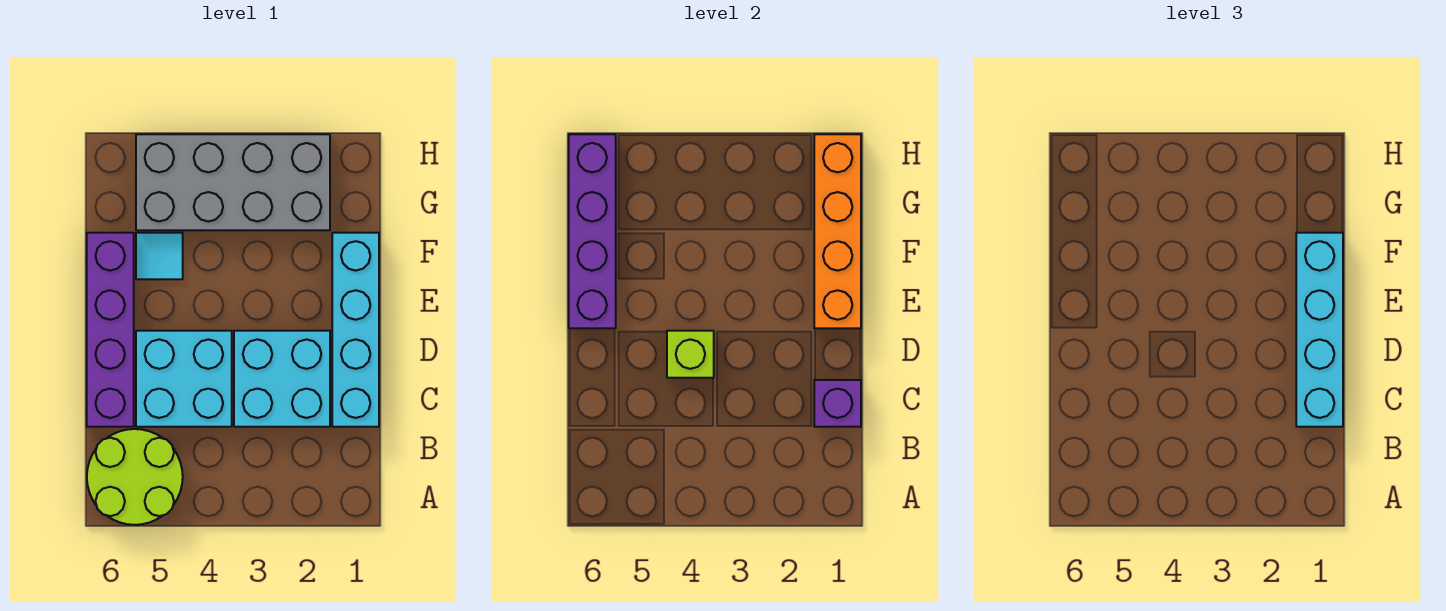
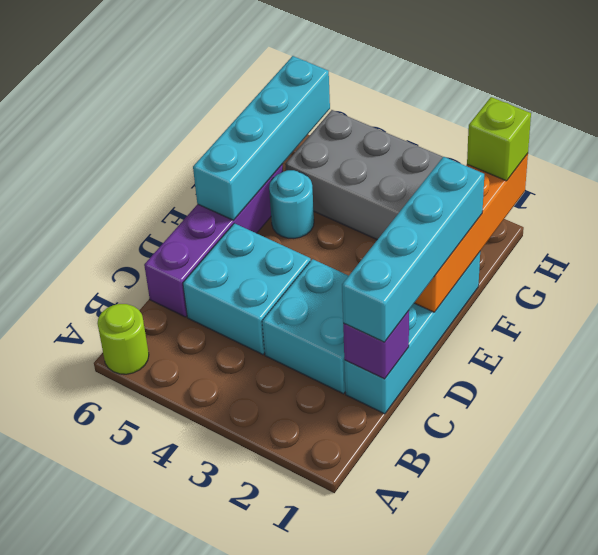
lime round brick A5:B6 level 1 -> lime round brick A6 level 1
lime brick D4 level 2 -> lime brick H1 level 3
purple brick E6:H6 level 2 -> cyan brick E6:H6 level 2
cyan tile F5 level 1 -> cyan round brick F5 level 1

